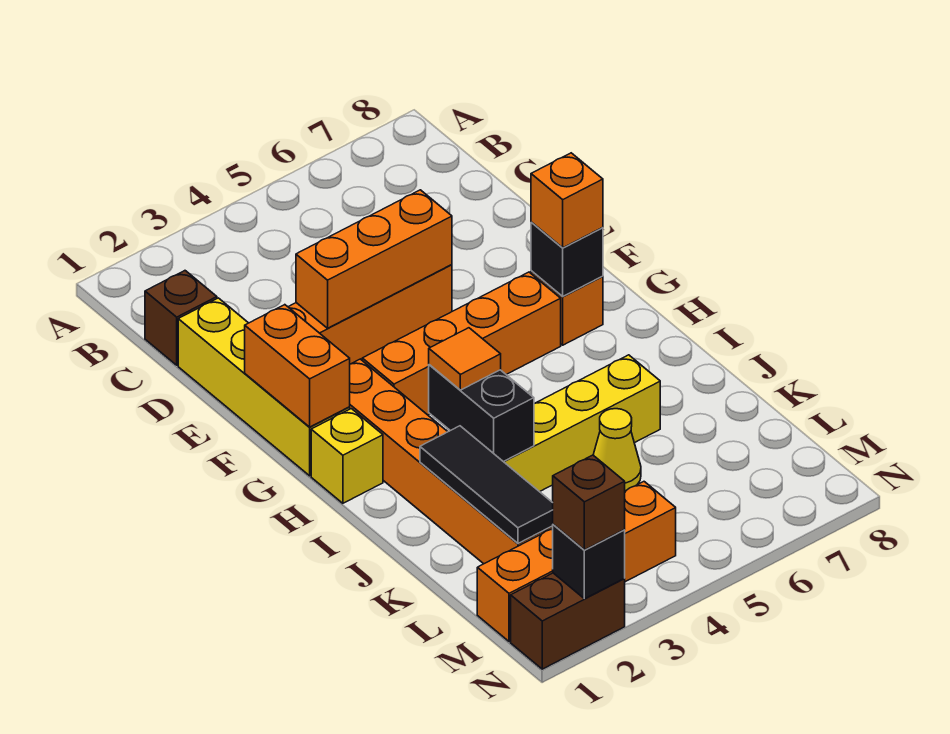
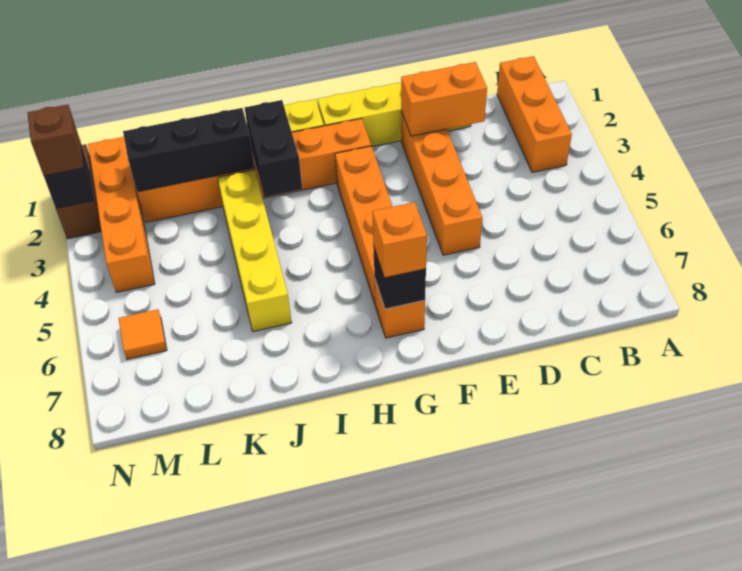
brown brick C1 level 1 -> none
orange brick E3:E5 level 2 -> orange brick B1:B3 level 1
orange brick F1:G1 level 2 -> orange brick D2:E2 level 2
black brick I3:J3 level 2 -> black brick I2:I3 level 2
orange tile I3 level 3 -> orange tile M6 level 1
black tile J2:L2 level 2 -> black brick J2:L2 level 2
yellow cone K5 level 1 -> none

